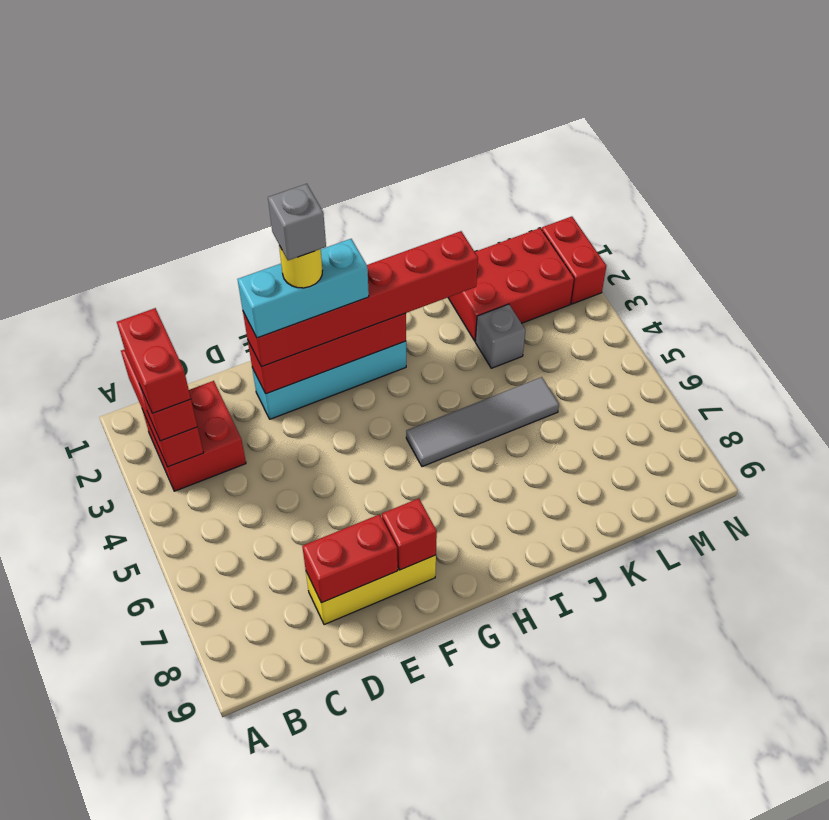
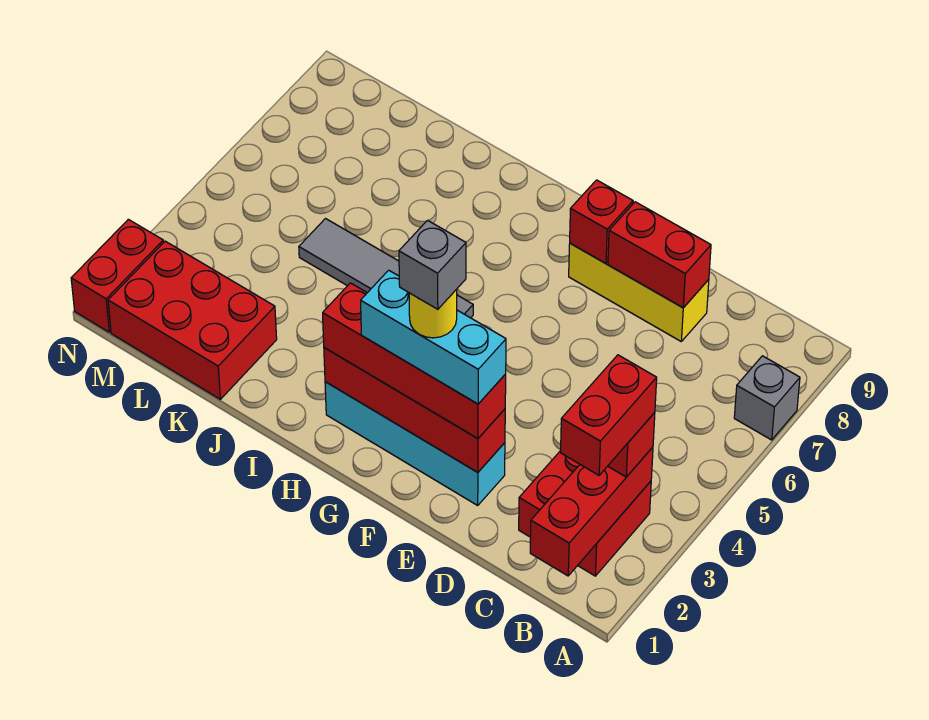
red brick E2:J2 level 3 -> red brick E2:H2 level 3
grey brick K3 level 1 -> grey brick A7 level 1

